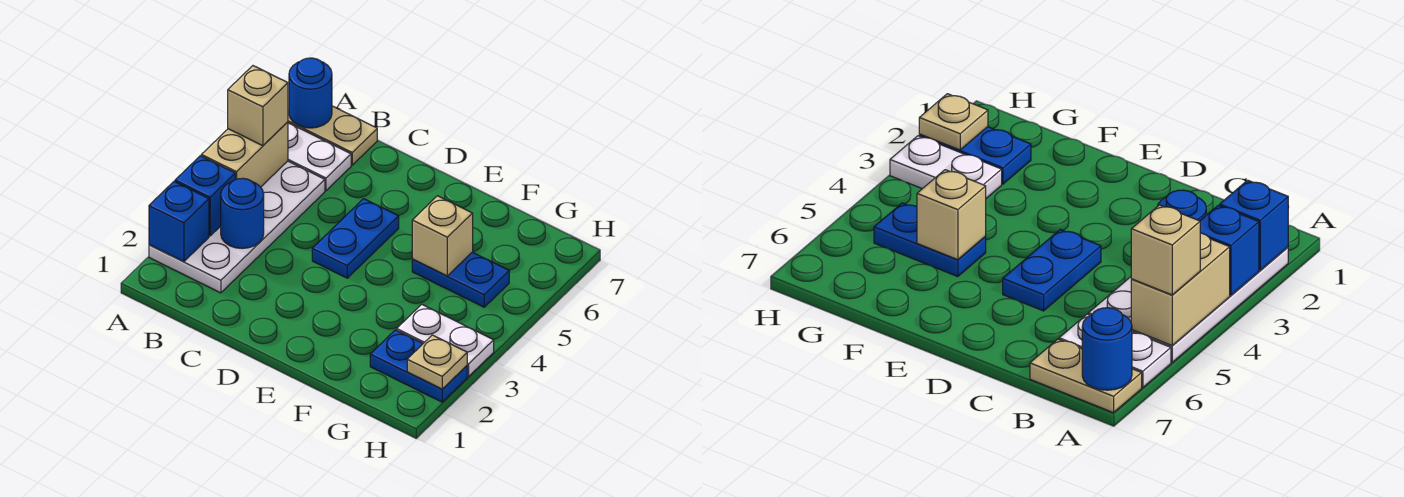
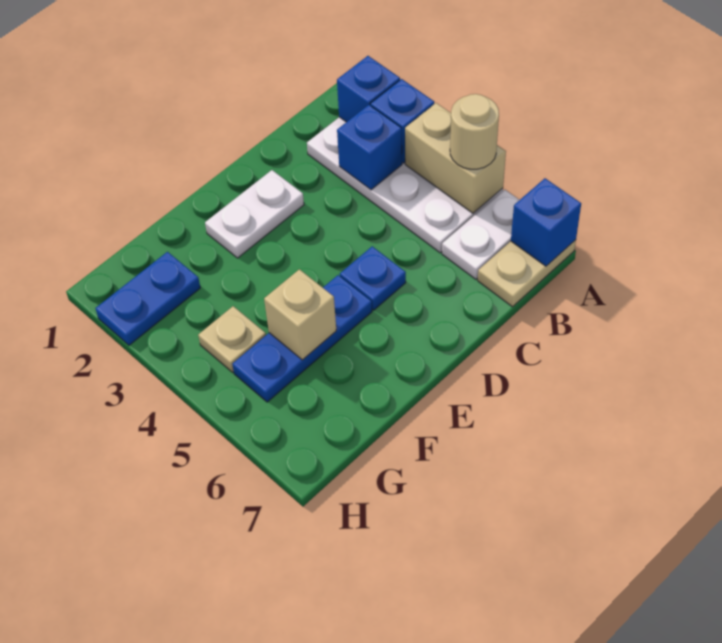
tan brick A5 level 3 -> tan round brick A5 level 3
blue round brick A7 level 2 -> blue brick A7 level 2
blue round brick B3 level 2 -> blue brick B3 level 2
blue plate D4:D5 level 1 -> blue plate D5 level 1
blue plate F5:G5 level 1 -> blue plate E5:G5 level 1
white plate G3:H3 level 1 -> white plate D2:E2 level 1
tan plate H2 level 2 -> tan plate G4 level 1

